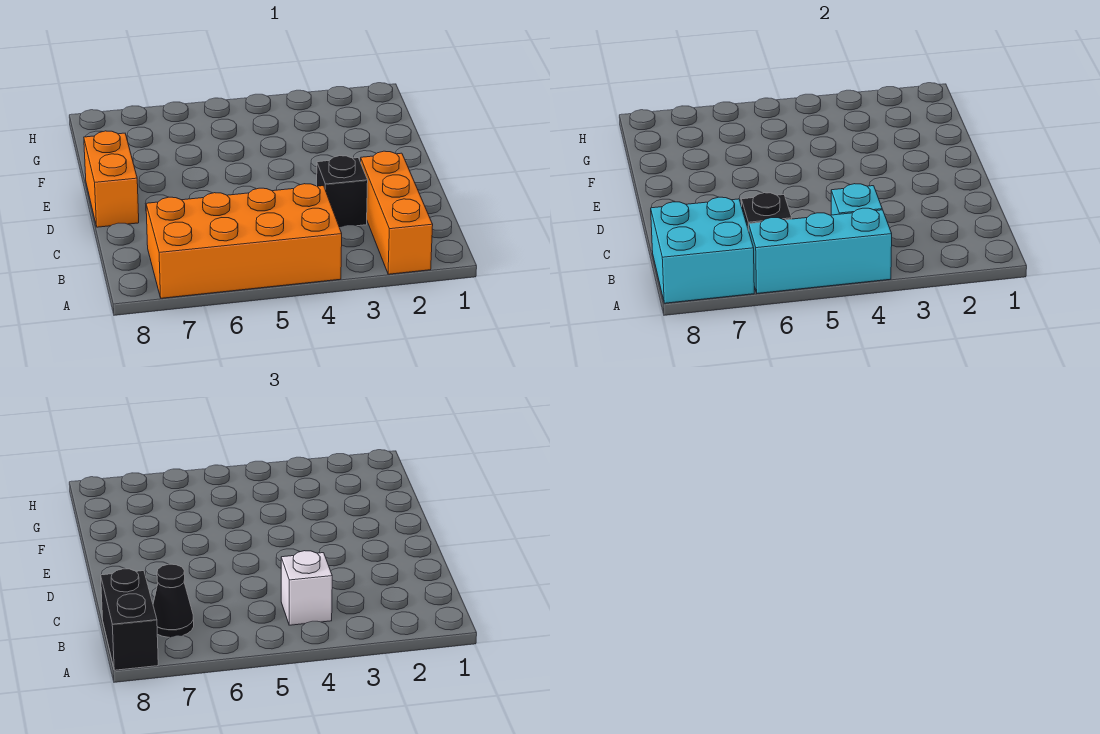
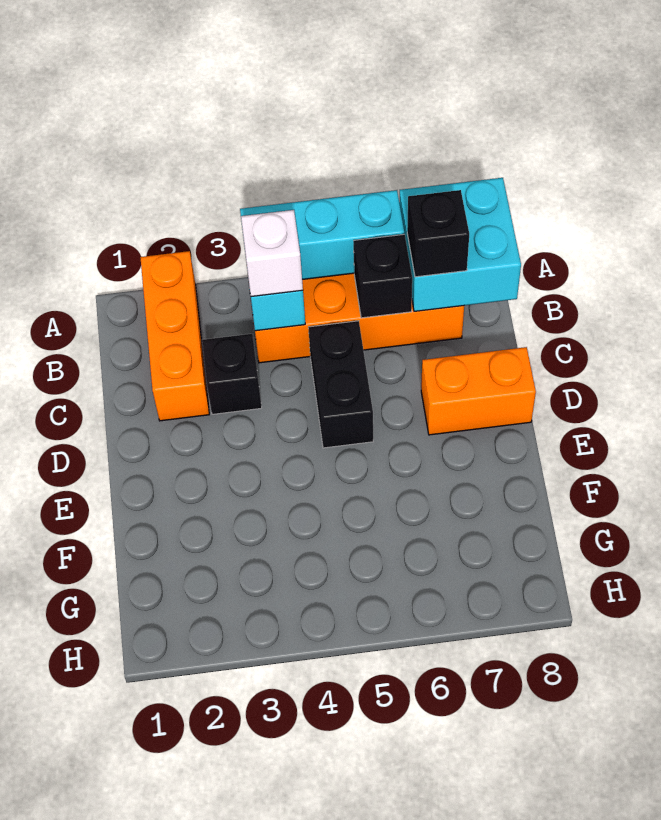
black brick A8:B8 level 3 -> black brick C5:D5 level 1
black cone B7 level 3 -> black brick B7 level 3
orange brick D8:E8 level 1 -> orange brick D7:D8 level 1

